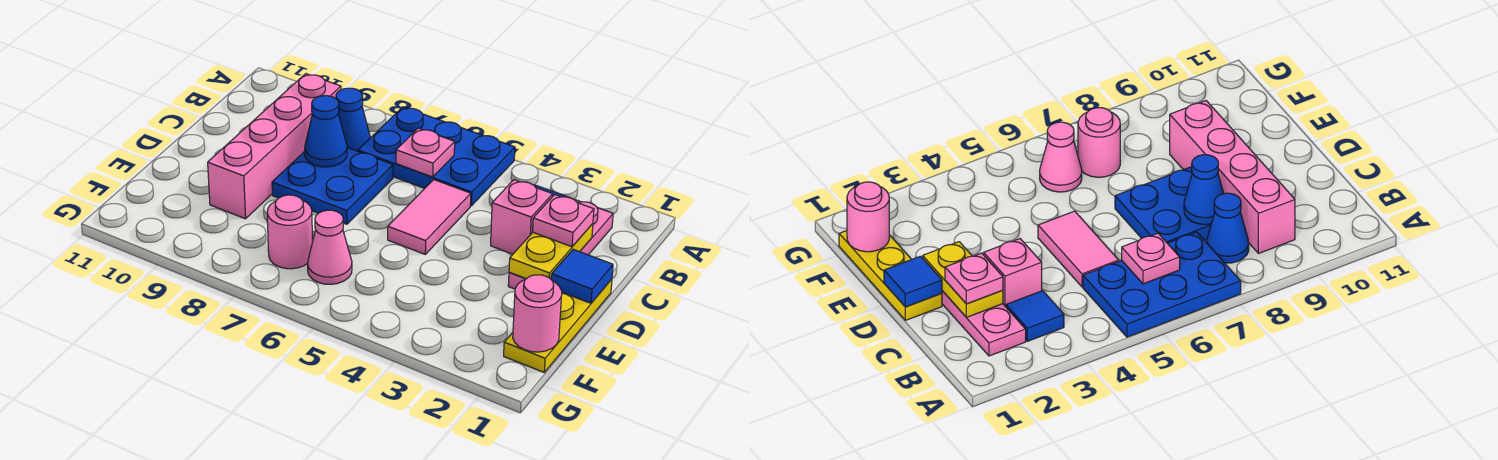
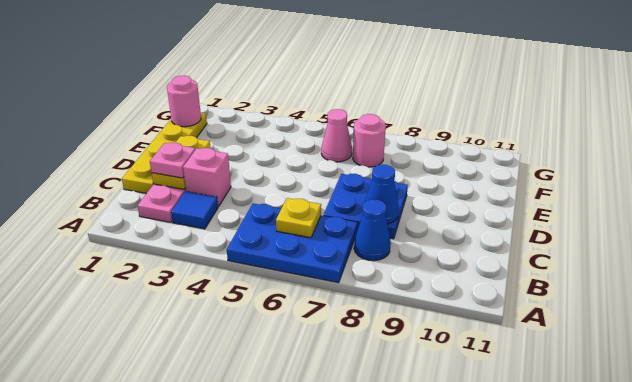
pink plate B6 level 2 -> yellow plate B6 level 2
pink brick B9:E9 level 1 -> none
pink tile C5:D5 level 1 -> none
yellow plate D1:F1 level 1 -> yellow plate C1:F1 level 1
blue tile D1 level 2 -> none

